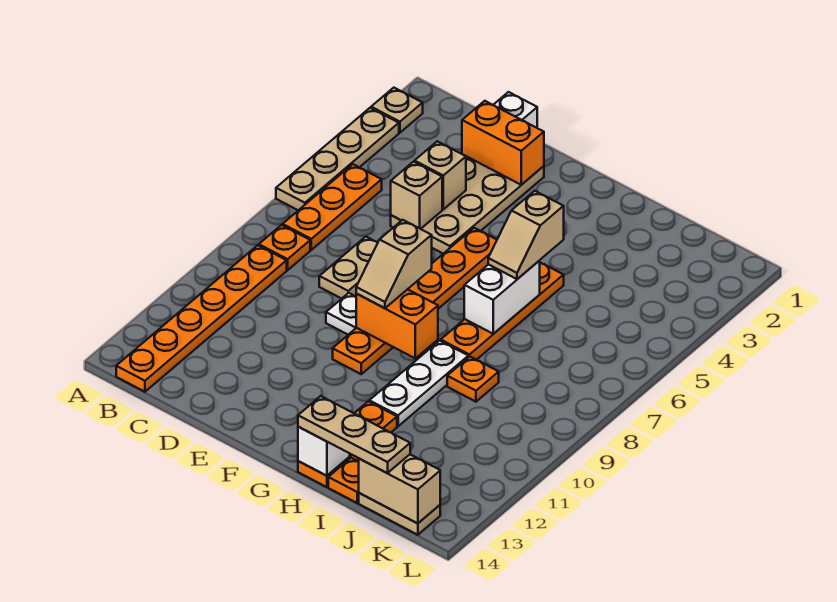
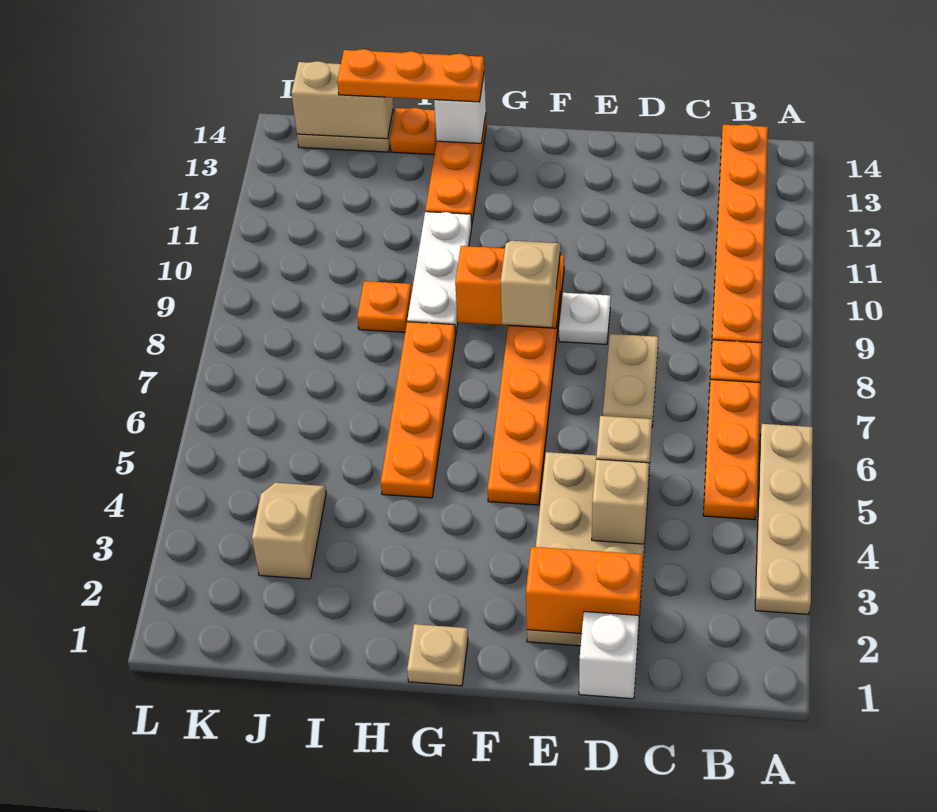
tan plate A2 level 1 -> tan plate G1 level 1
tan slope H5:H6 level 3 top 5 -> tan slope J3:J4 level 1 top 3
white brick H6:H7 level 2 -> none
tan plate H14:J14 level 3 -> orange plate H14:J14 level 3

